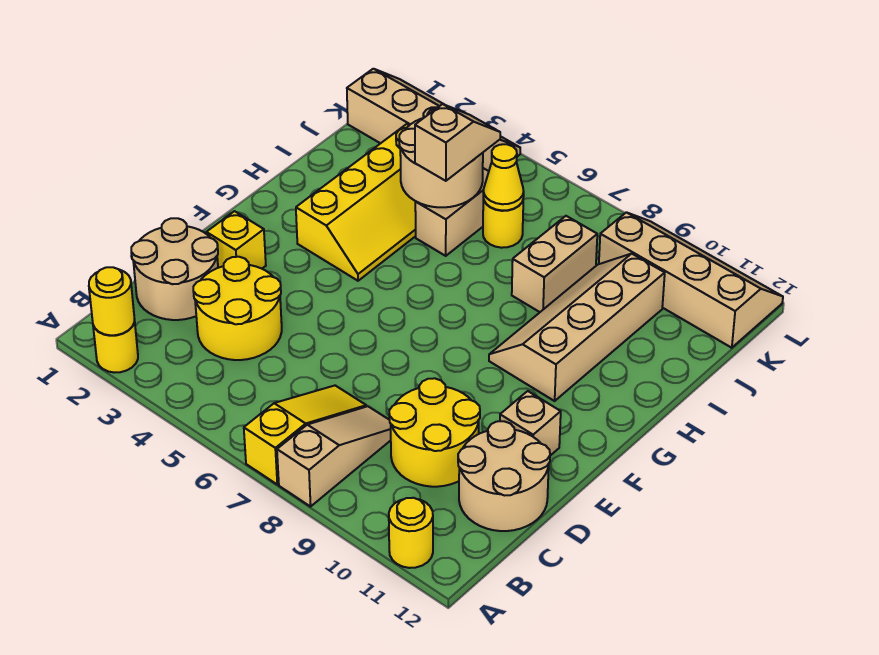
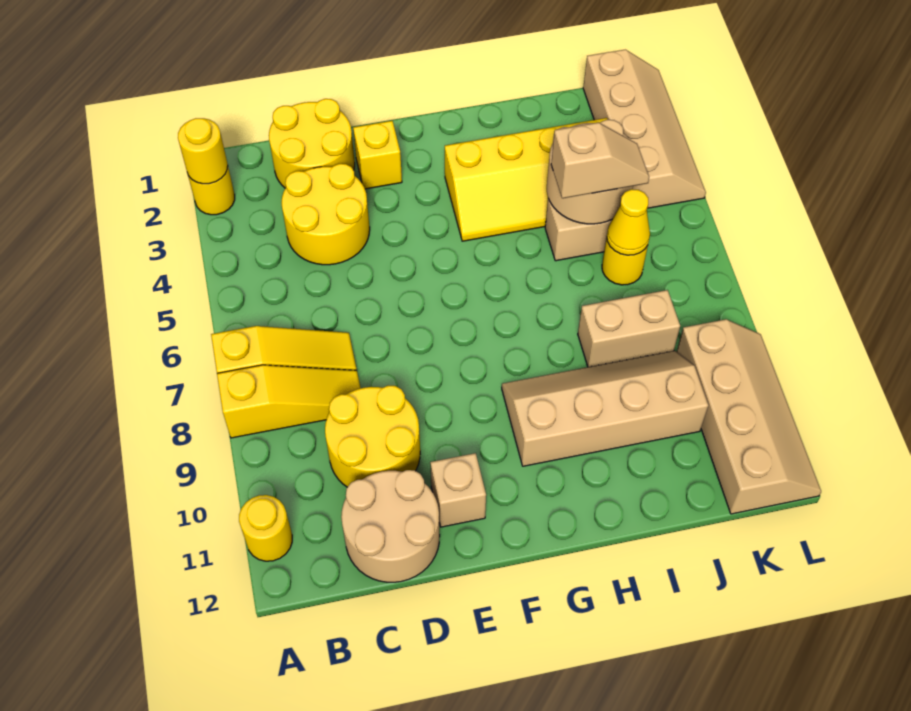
tan slope A8:C8 level 1 top A -> yellow slope A8:C8 level 1 top A
tan round brick C1:D2 level 1 -> yellow round brick C1:D2 level 1

